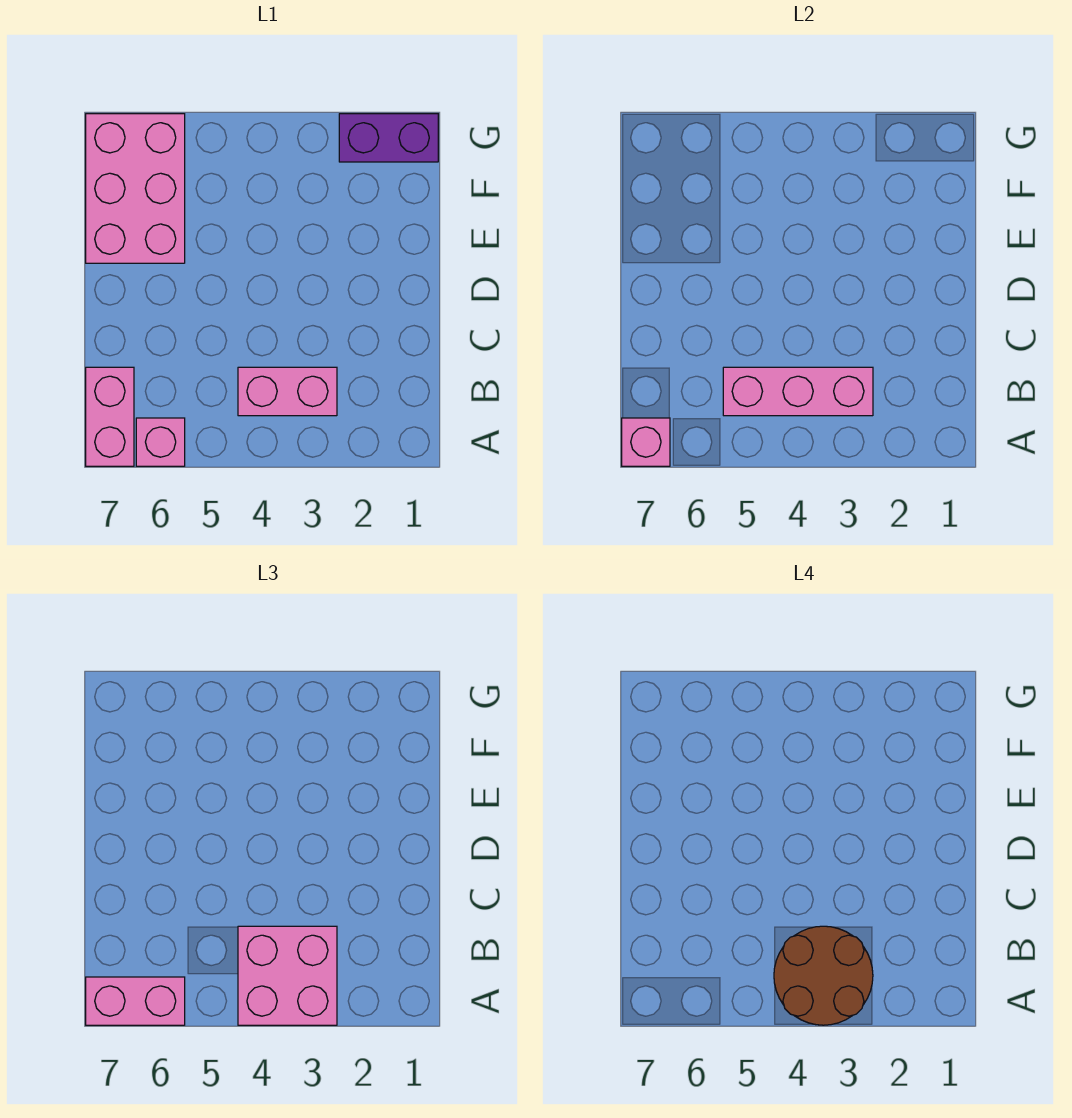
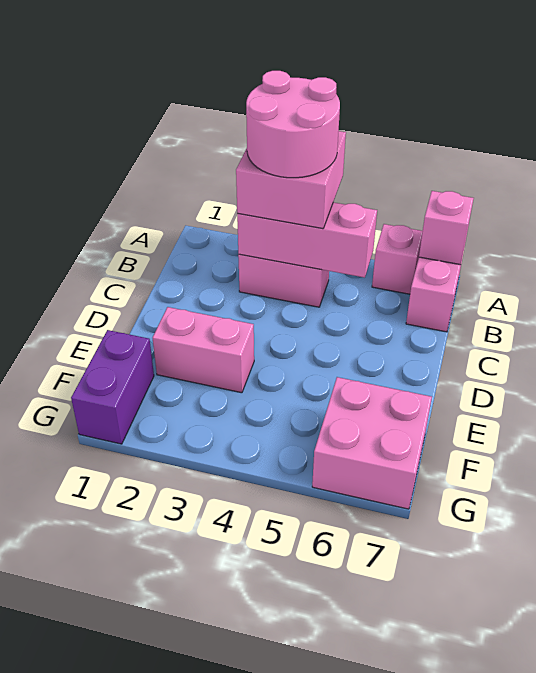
brown round brick A3:B4 level 4 -> pink round brick A3:B4 level 4
pink brick A6:A7 level 3 -> pink brick E2:E3 level 1
pink brick E6:G7 level 1 -> pink brick F6:G7 level 1
purple brick G1:G2 level 1 -> purple brick F1:G1 level 1

